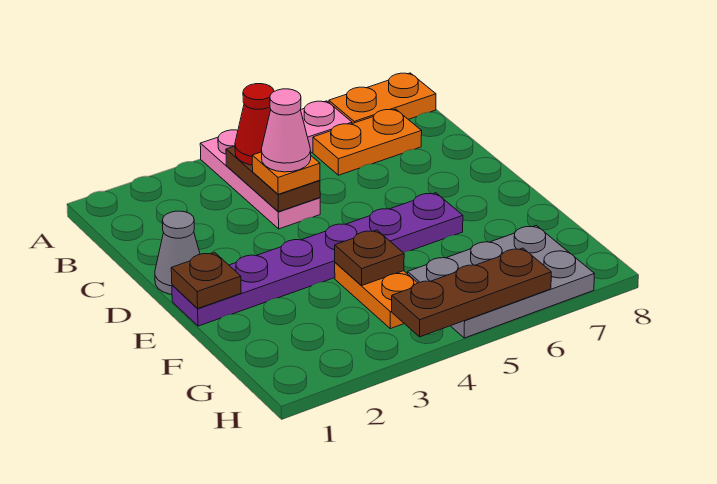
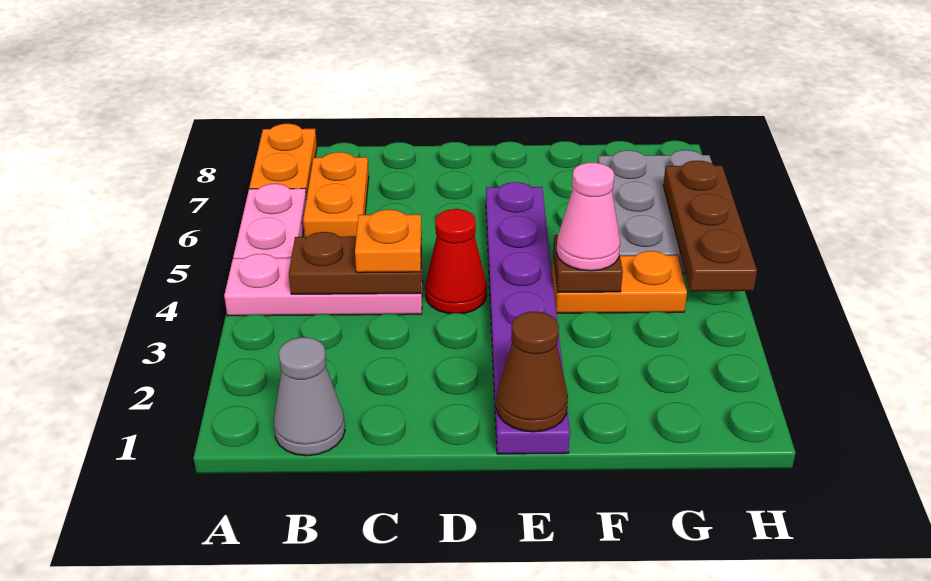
red cone B4 level 3 -> red cone D4 level 1
pink cone C4 level 4 -> pink cone F4 level 3
grey cone D1 level 1 -> grey cone B1 level 1
brown plate E1 level 2 -> brown cone E1 level 2

